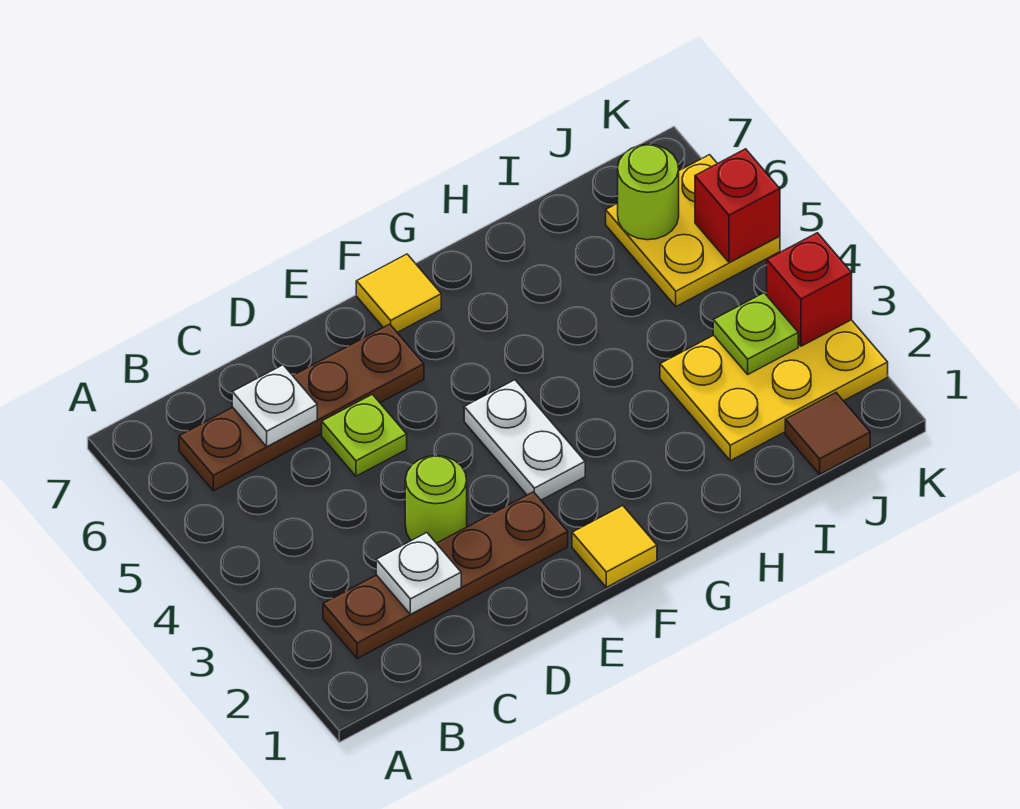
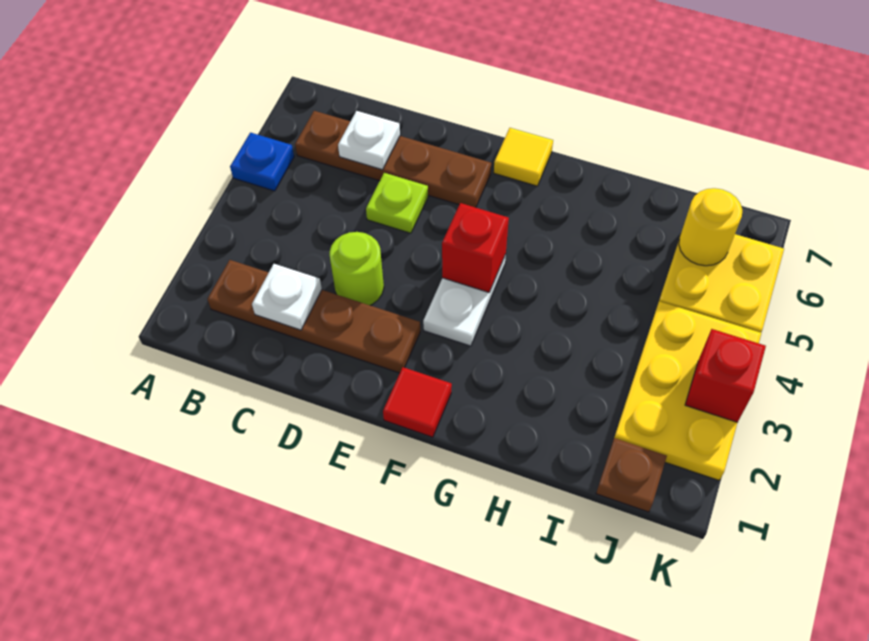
none -> blue plate A5 level 1
yellow tile F1 level 1 -> red tile F1 level 1
yellow plate I2:K3 level 1 -> yellow plate J2:K4 level 1
brown tile J1 level 1 -> brown plate J1 level 1
lime plate J3 level 2 -> none
lime round brick J6 level 2 -> yellow round brick J6 level 2
red brick K5 level 2 -> red brick F4 level 2

